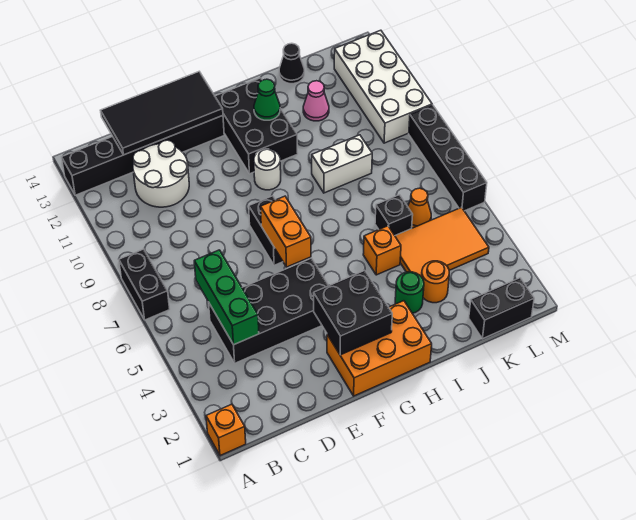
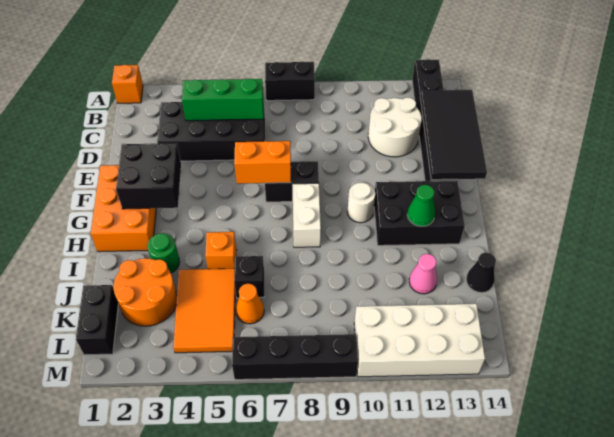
black brick C4:F5 level 1 -> black brick C3:D6 level 1
white brick I9:J9 level 1 -> white brick G8:H8 level 1
orange round brick J3 level 1 -> orange round brick J2:K3 level 1

